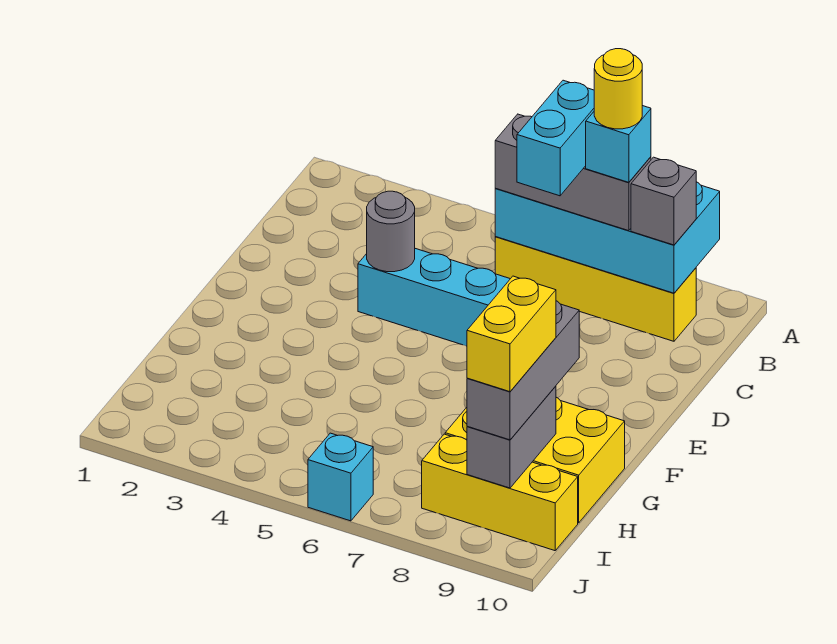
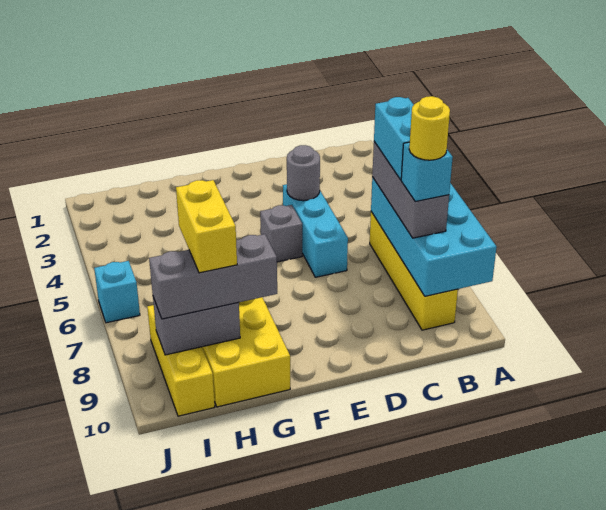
cyan brick B7:C7 level 4 -> cyan brick B6:B7 level 4
grey brick B9 level 3 -> grey brick E5 level 1
yellow brick H9:I9 level 4 -> yellow brick H8:H9 level 4

